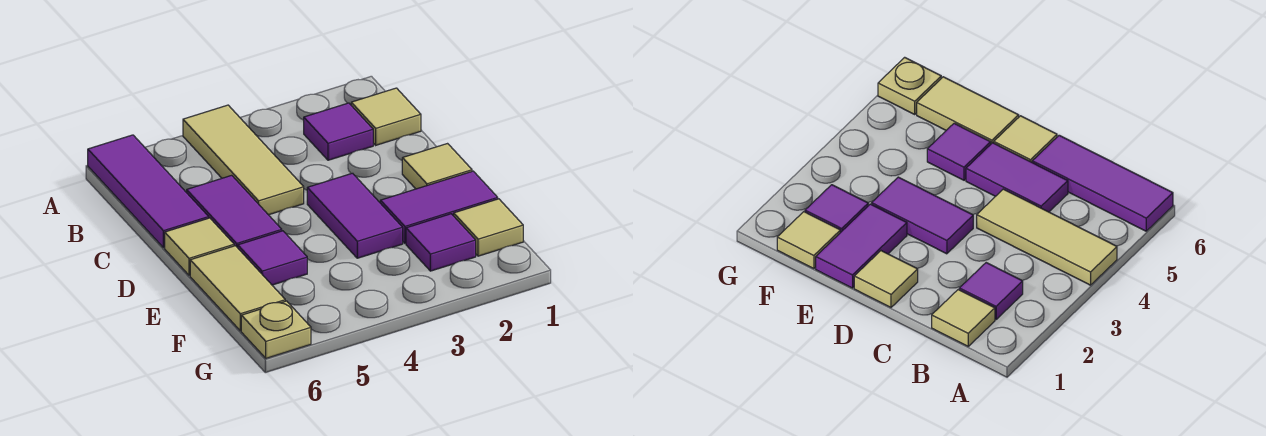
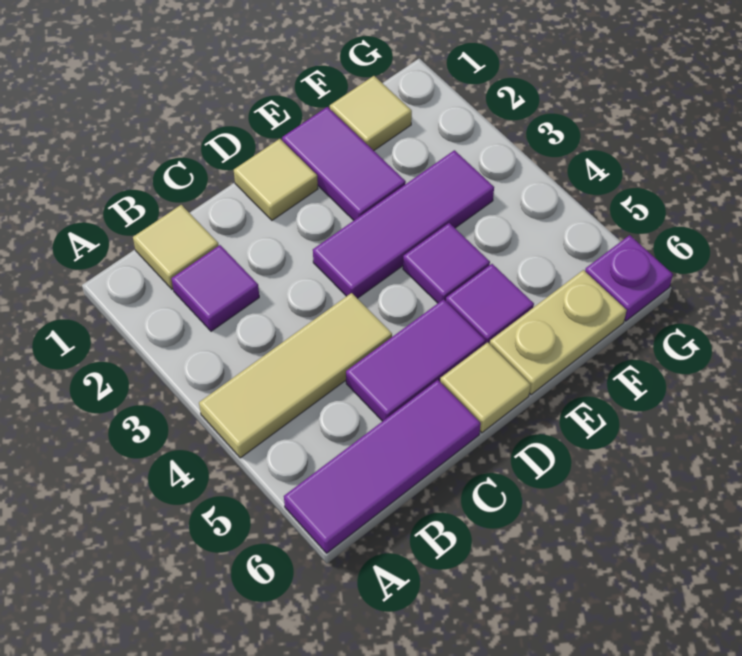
purple tile D3:E3 level 1 -> purple tile D3:F3 level 1
tan tile E6:F6 level 1 -> tan plate E6:F6 level 1
purple tile F2 level 1 -> purple tile E4 level 1
tan plate G6 level 1 -> purple plate G6 level 1

